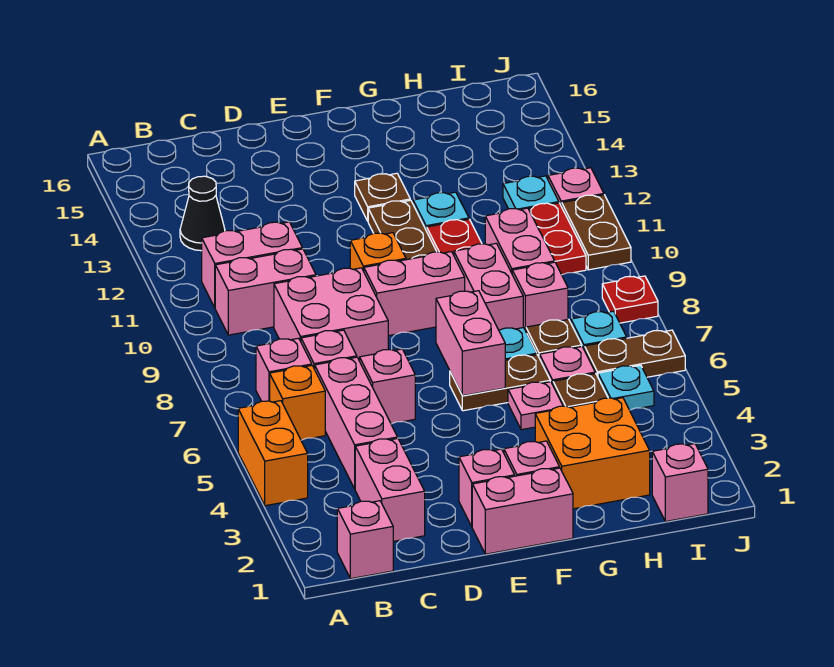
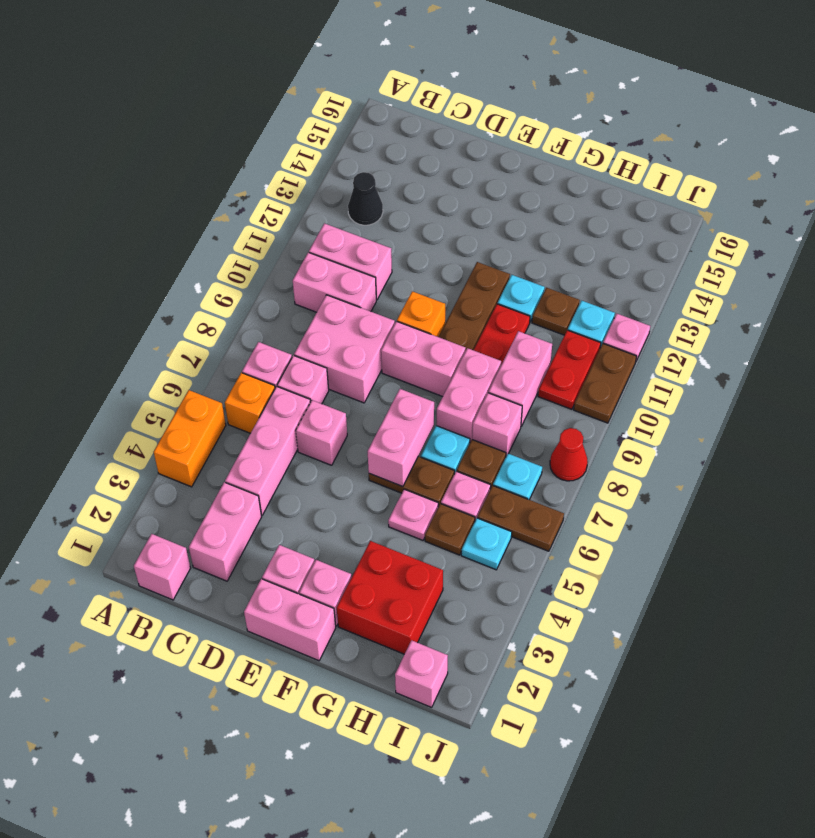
brown plate F13 level 1 -> brown plate H12 level 1
orange brick G2:H3 level 1 -> red brick G2:H3 level 1
red plate J8 level 1 -> red cone J8 level 1

